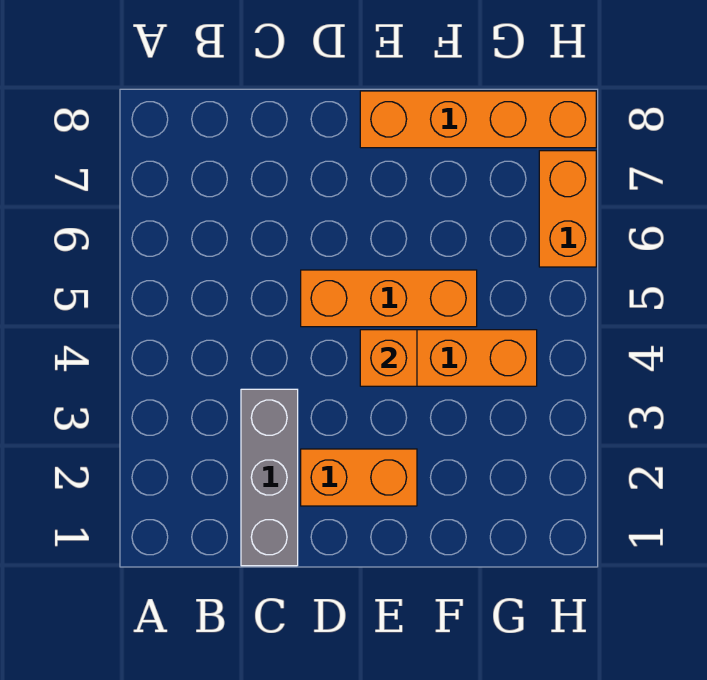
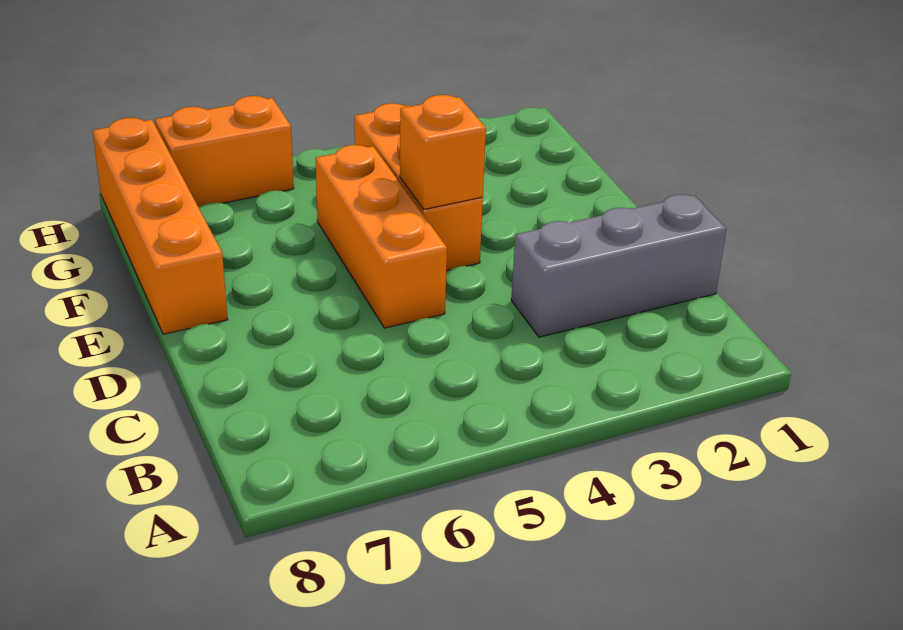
orange brick D2:E2 level 1 -> none

